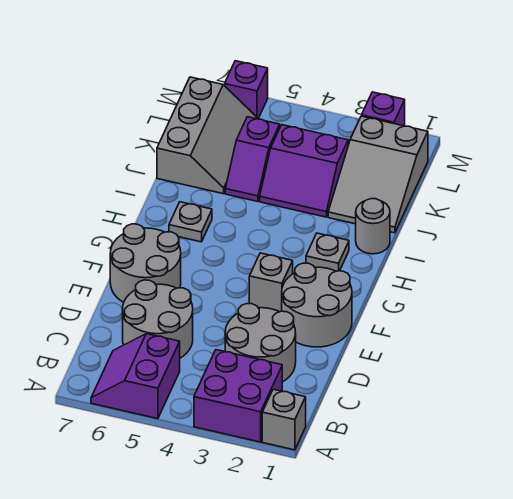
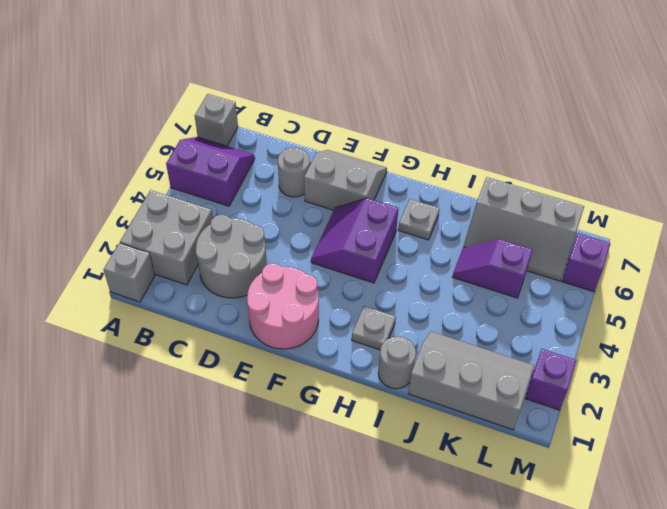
purple brick A2:B3 level 1 -> grey brick A2:B3 level 1
grey round brick C5:D6 level 1 -> grey round brick D6 level 1
grey round brick E1:F2 level 1 -> pink round brick E1:F2 level 1
grey round brick E6:F7 level 1 -> grey slope E6:F7 level 1 top 6
grey brick F3 level 1 -> grey brick A7 level 1
grey slope J1:L2 level 1 top L -> grey slope J1:L2 level 1 top 1
purple slope J3:K4 level 1 top K -> purple slope F4:G5 level 1 top G

